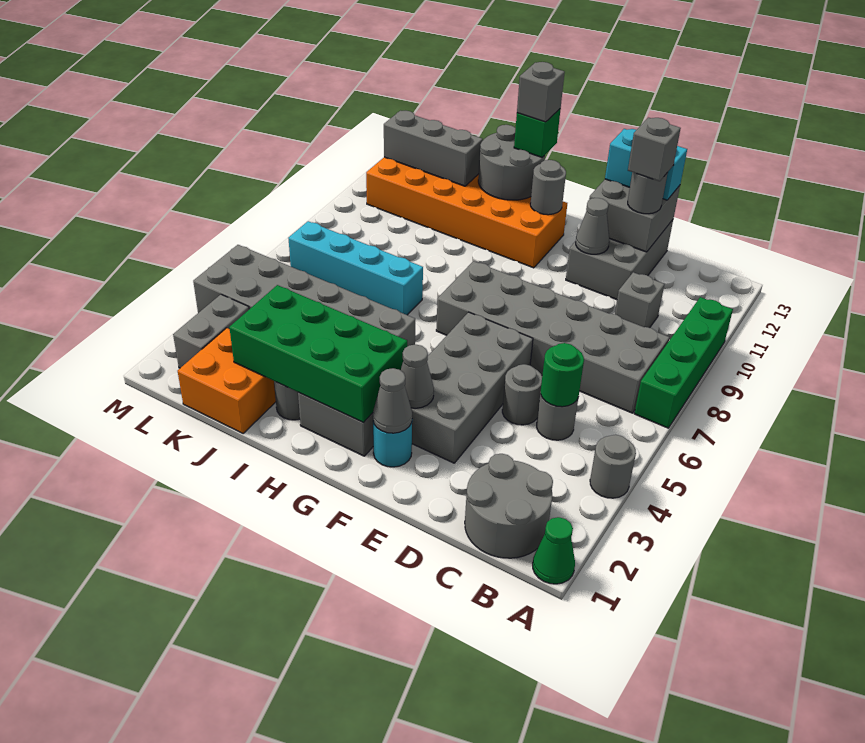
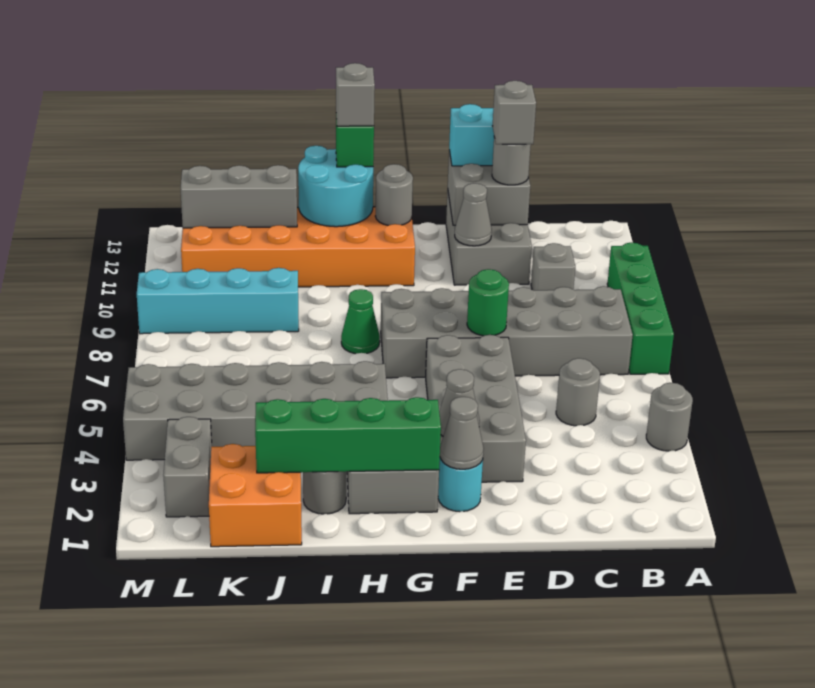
green cone A1 level 1 -> green cone H8 level 1
grey round brick B1:C2 level 1 -> none
green round brick C5 level 2 -> green round brick E7 level 2
grey round brick D5 level 1 -> none
green brick G2:J3 level 2 -> green brick G2:J2 level 2
grey round brick H12:I13 level 2 -> cyan round brick H12:I13 level 2
cyan brick I7:L7 level 1 -> cyan brick J9:M9 level 1

